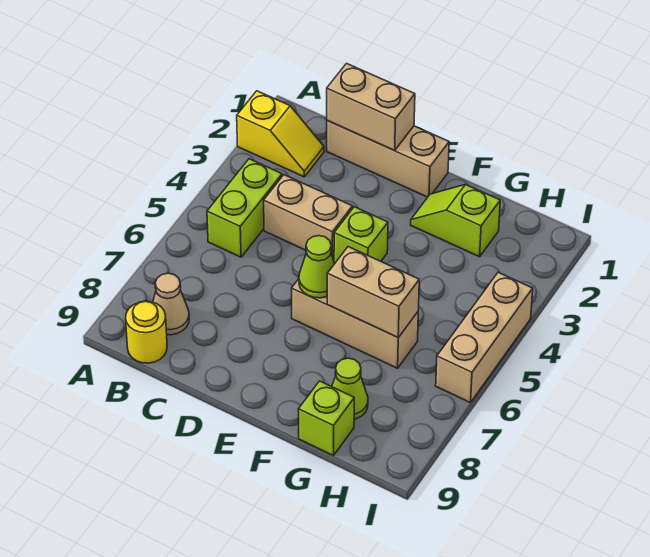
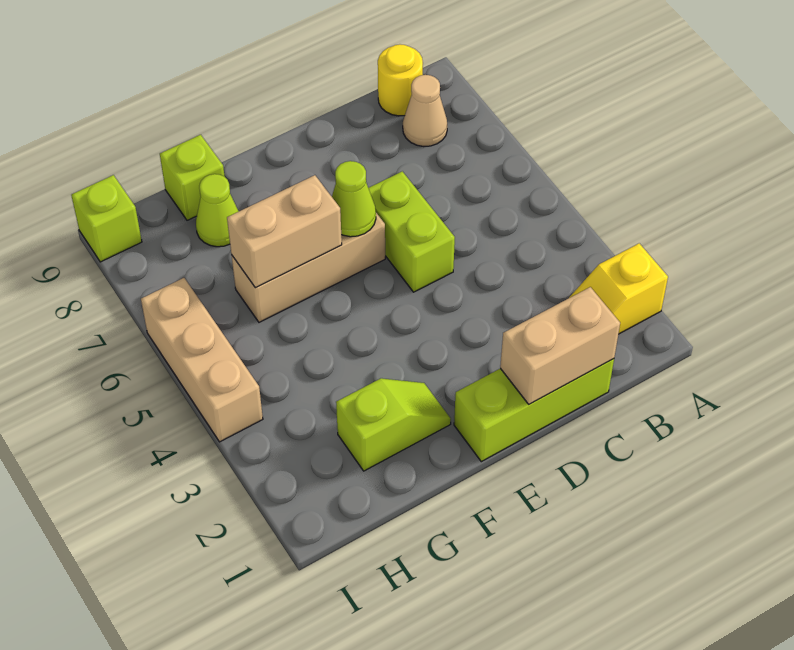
lime brick B4:B5 level 1 -> lime brick D5:D6 level 1
tan brick C1:E1 level 1 -> lime brick C1:E1 level 1
tan brick C4:D4 level 1 -> none
lime brick E4 level 1 -> lime brick I9 level 1

